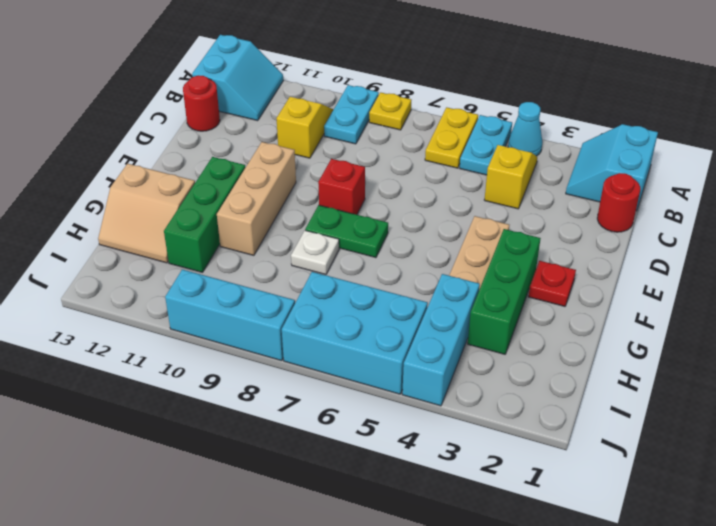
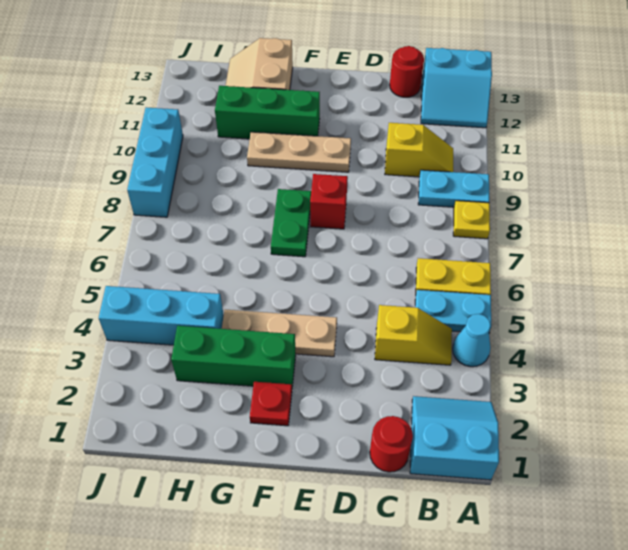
tan brick E10:G10 level 1 -> tan plate E10:G10 level 1
white plate G8 level 1 -> none
cyan brick I5:J7 level 1 -> none

